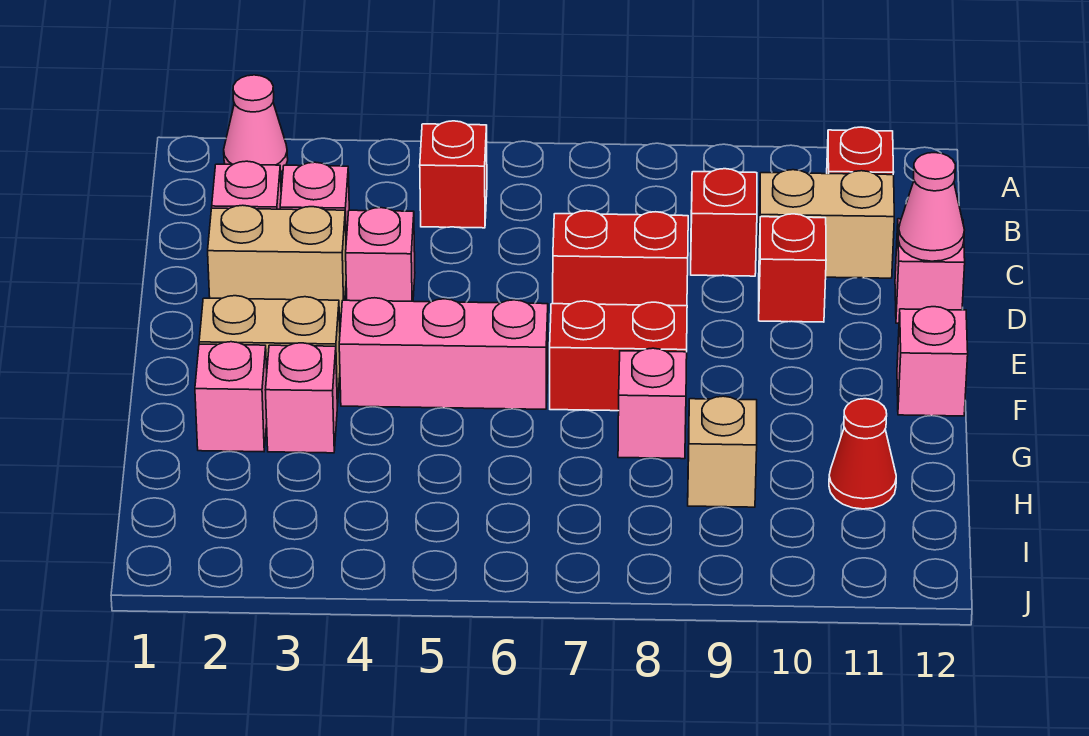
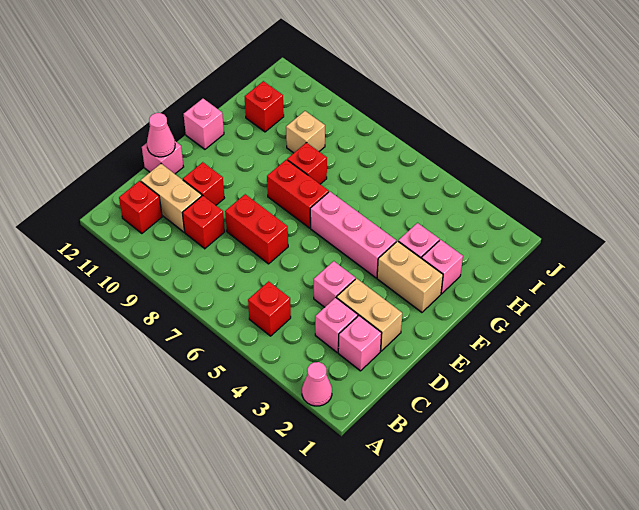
pink brick G8 level 1 -> red brick G8 level 1
red cone H11 level 1 -> red brick H11 level 1

